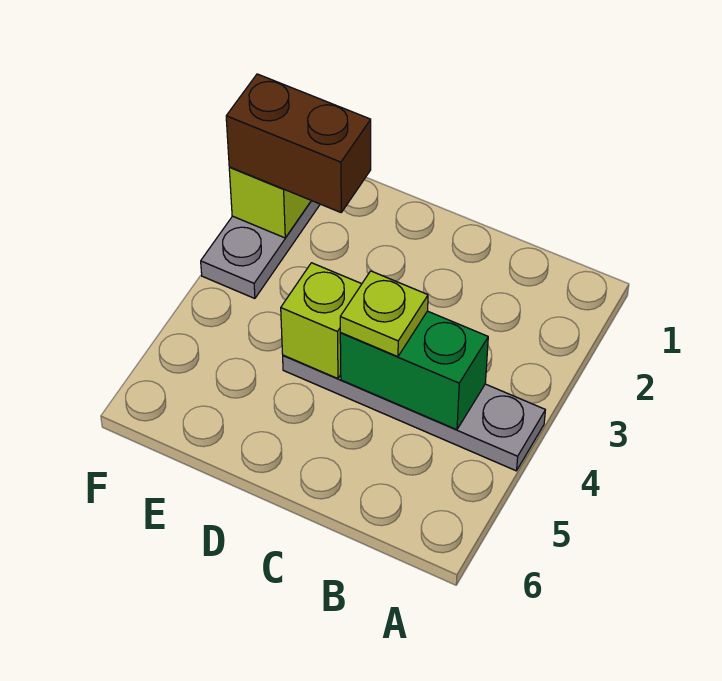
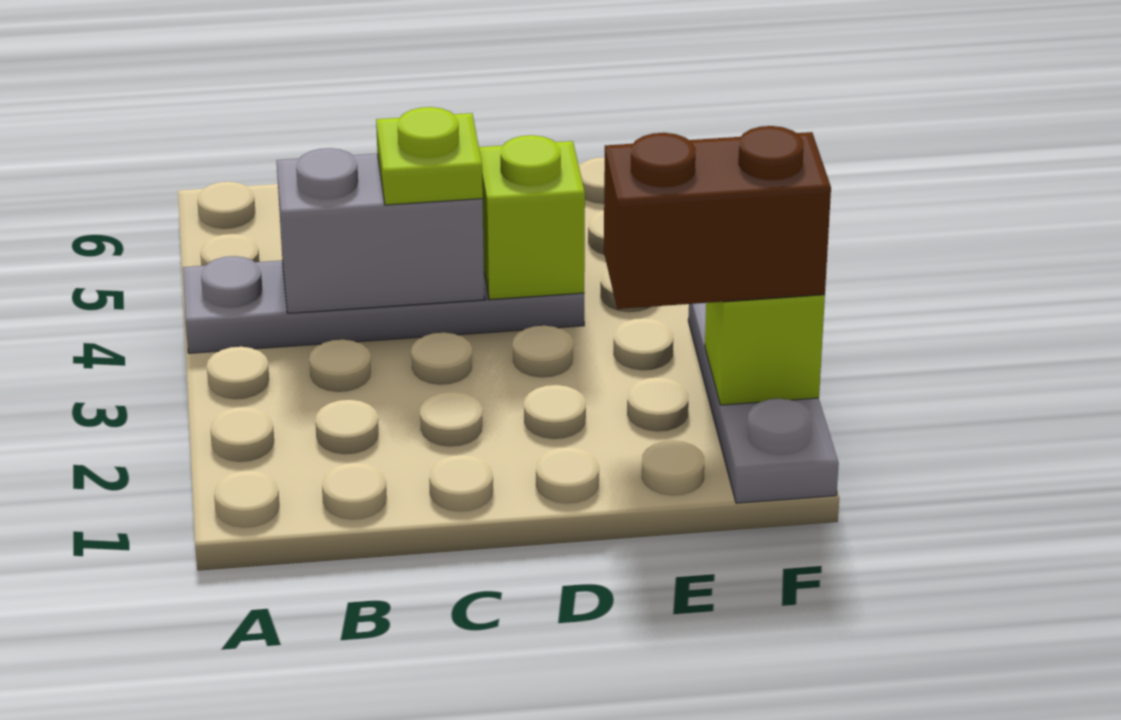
green brick B4:C4 level 2 -> grey brick B4:C4 level 2

